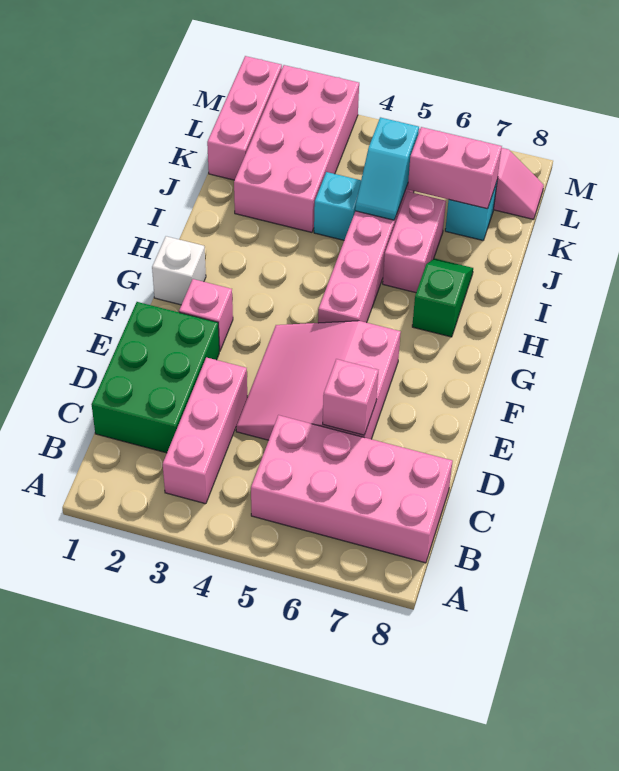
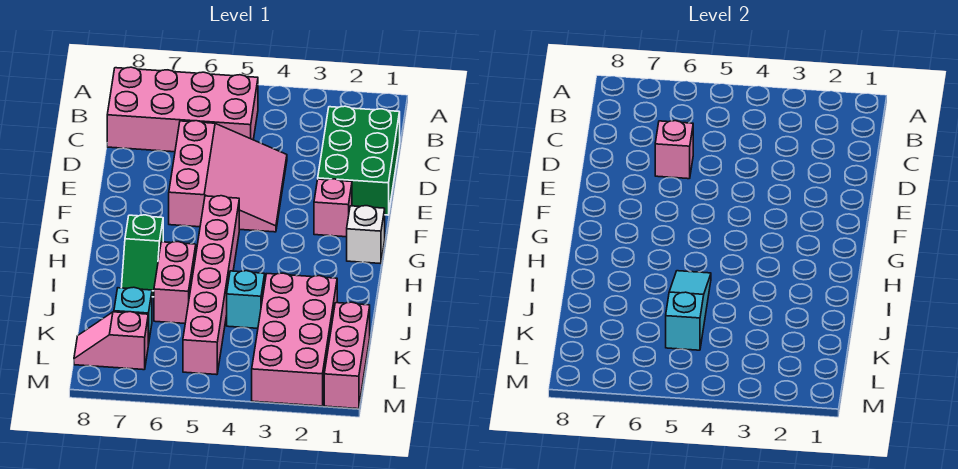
pink brick B3:D3 level 1 -> none
cyan slope J5:K5 level 2 top K -> cyan slope I5:K5 level 2 top K
pink brick K6:K7 level 2 -> none

